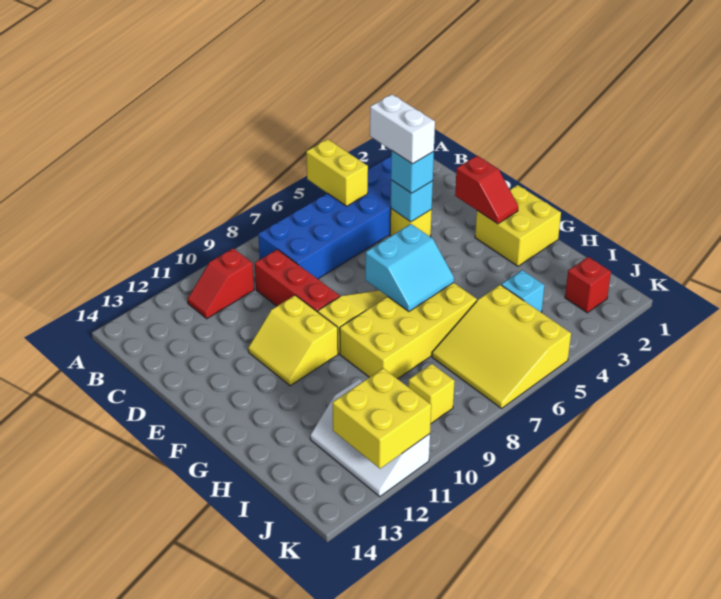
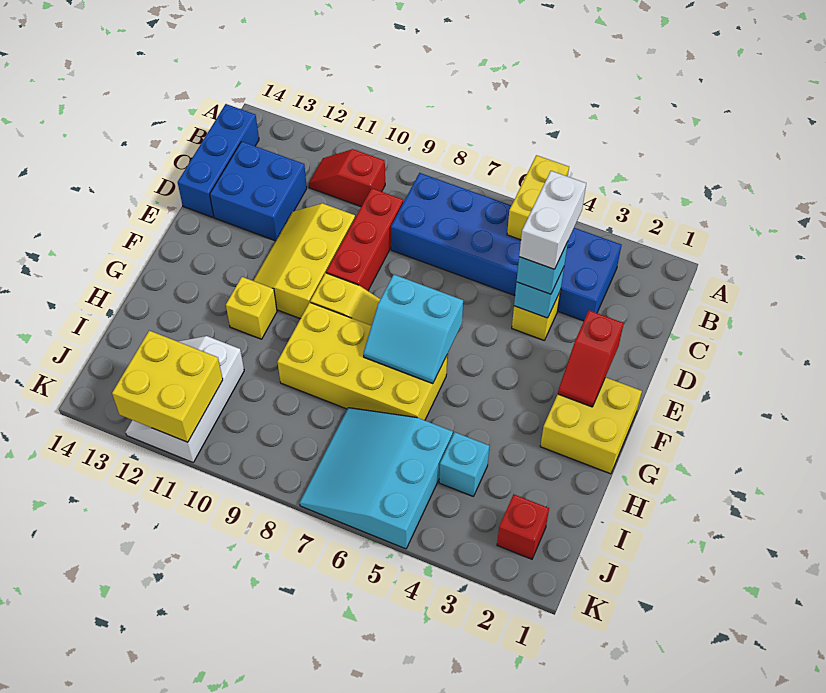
none -> blue brick B14:D14 level 1
none -> blue brick C12:D13 level 1
yellow slope E10:F11 level 1 top 10 -> yellow slope D10:F11 level 1 top 10
yellow slope I5:K7 level 1 top 5 -> cyan slope I5:K7 level 1 top 5
yellow brick J9 level 1 -> yellow brick G11 level 1

